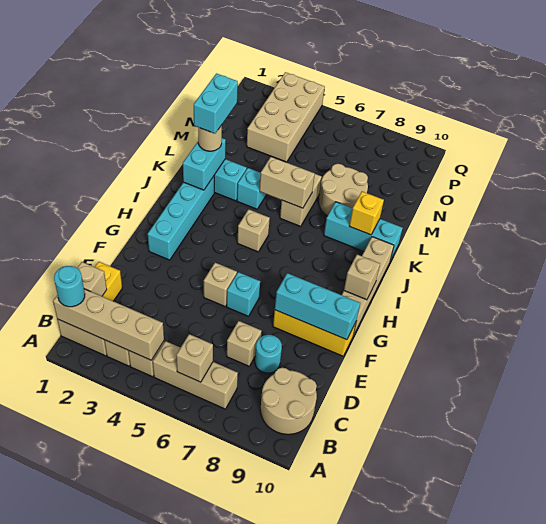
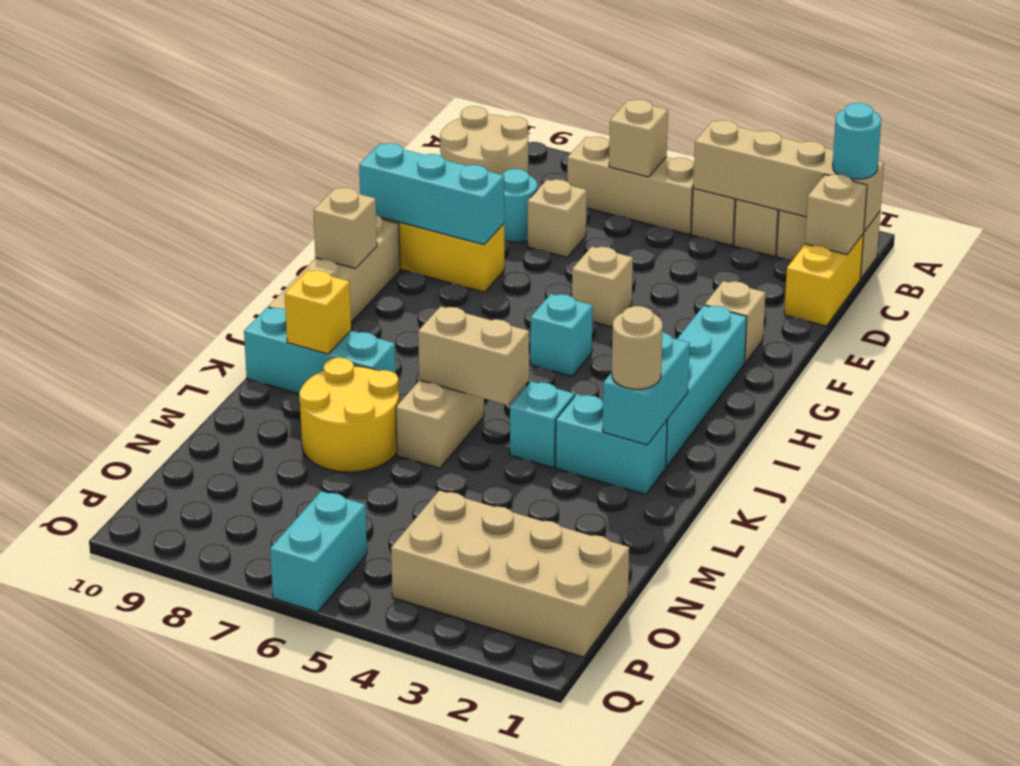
cyan brick F6 level 1 -> cyan brick H5 level 1
tan brick I5 level 1 -> tan brick F2 level 1
cyan brick K2:L2 level 4 -> cyan brick P6:Q6 level 1
tan round brick L7:M8 level 1 -> yellow round brick L7:M8 level 1
tan brick N3:Q4 level 1 -> tan brick O1:P4 level 1

